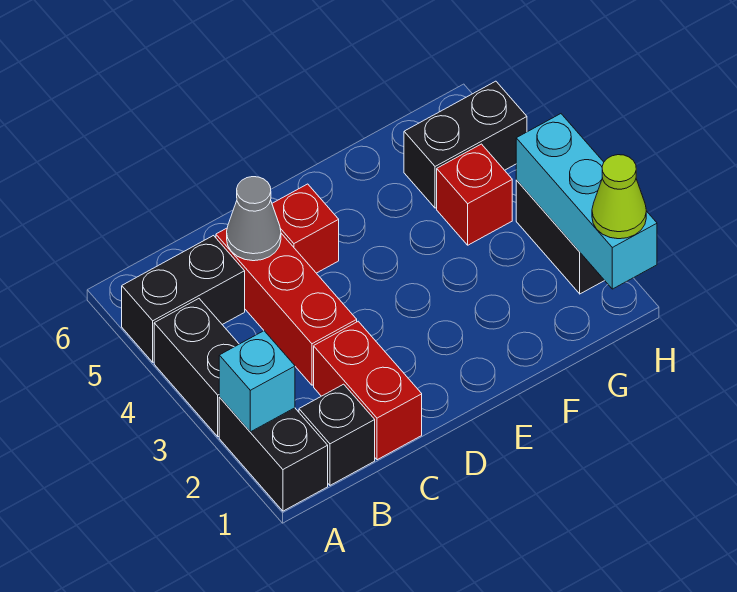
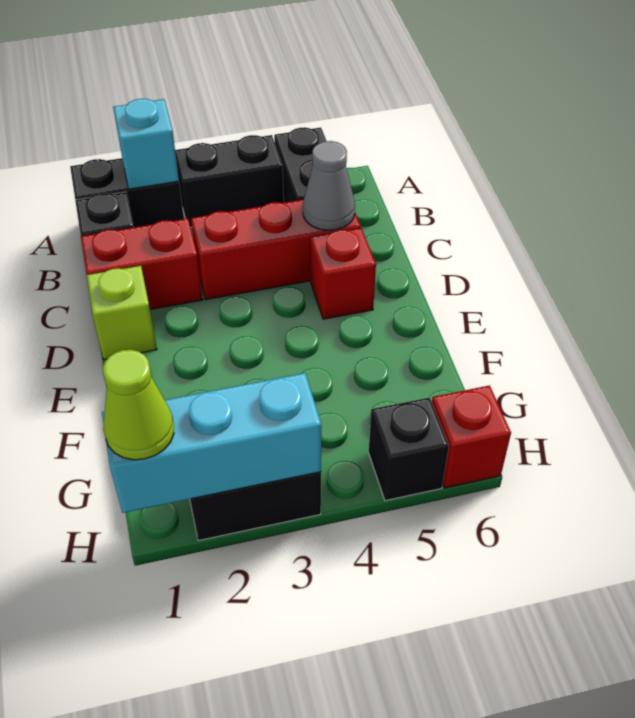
none -> lime brick D1 level 1
red brick G4 level 1 -> red brick H6 level 1
black brick G5:H5 level 1 -> black brick H5 level 1

